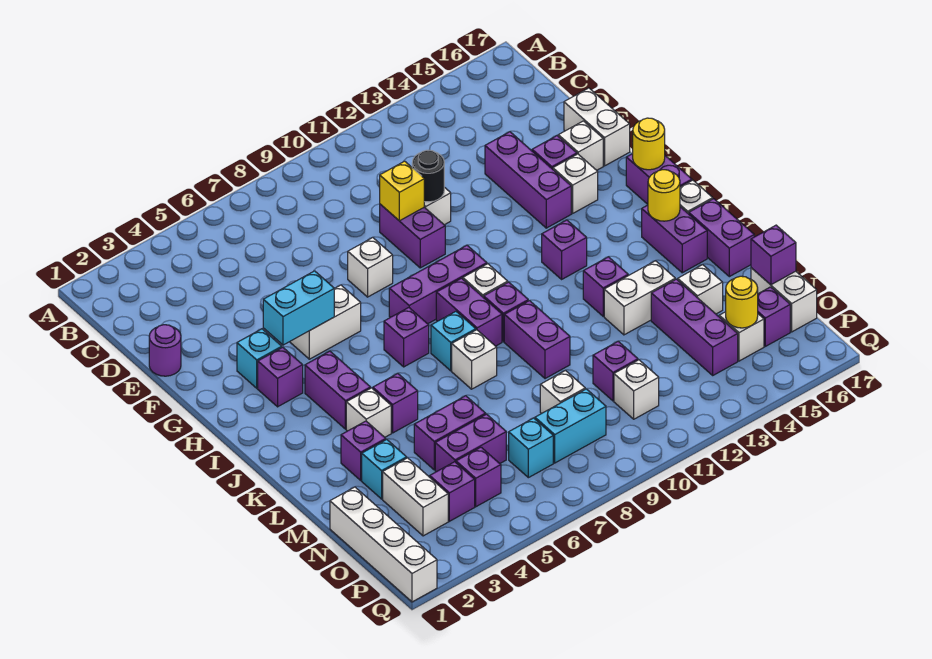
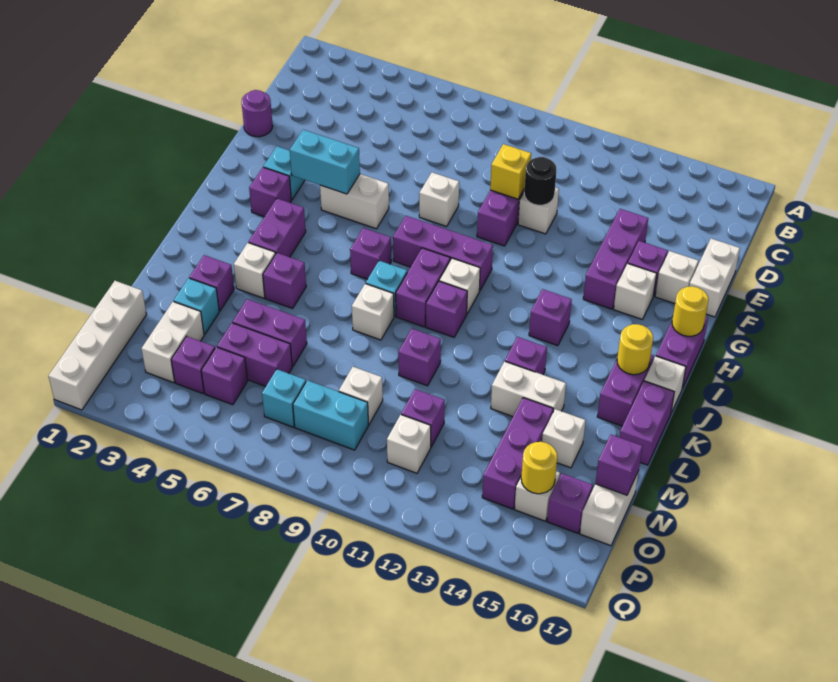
purple brick K10:L10 level 1 -> purple brick L10 level 1

